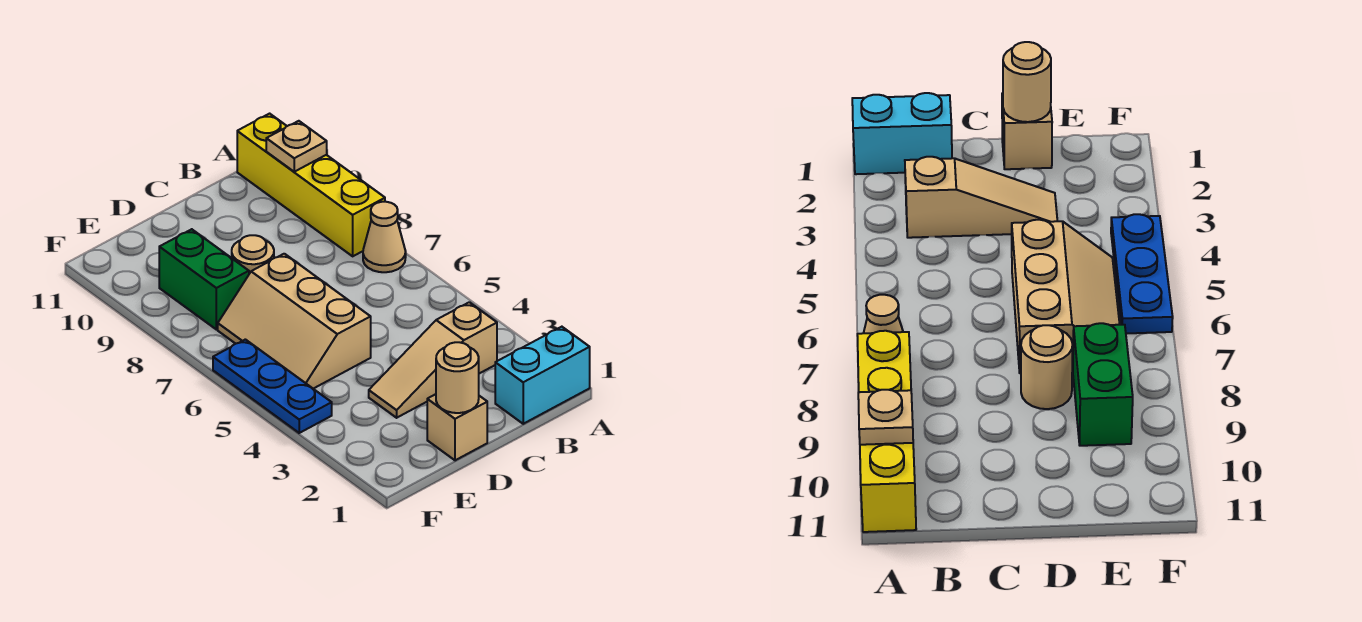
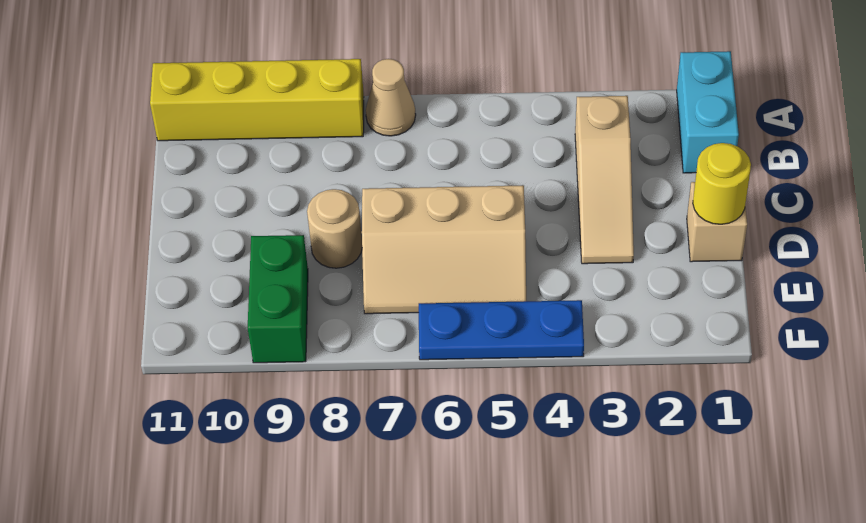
tan plate A10 level 2 -> none
tan round brick D1 level 2 -> yellow round brick D1 level 2
green brick E8:E9 level 1 -> green brick E9:F9 level 1

